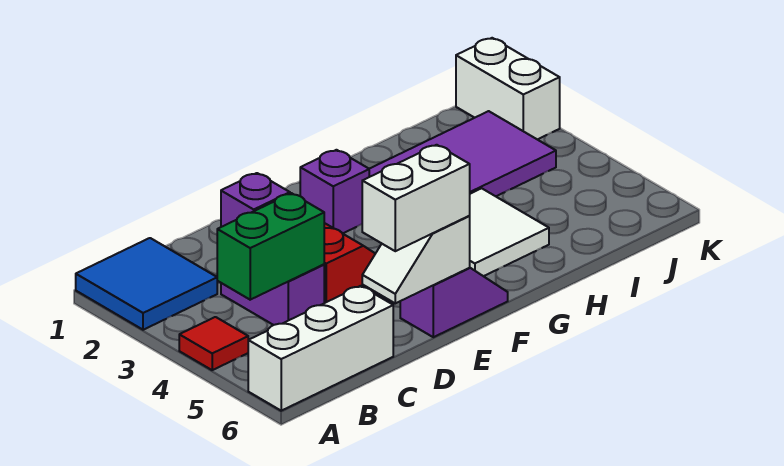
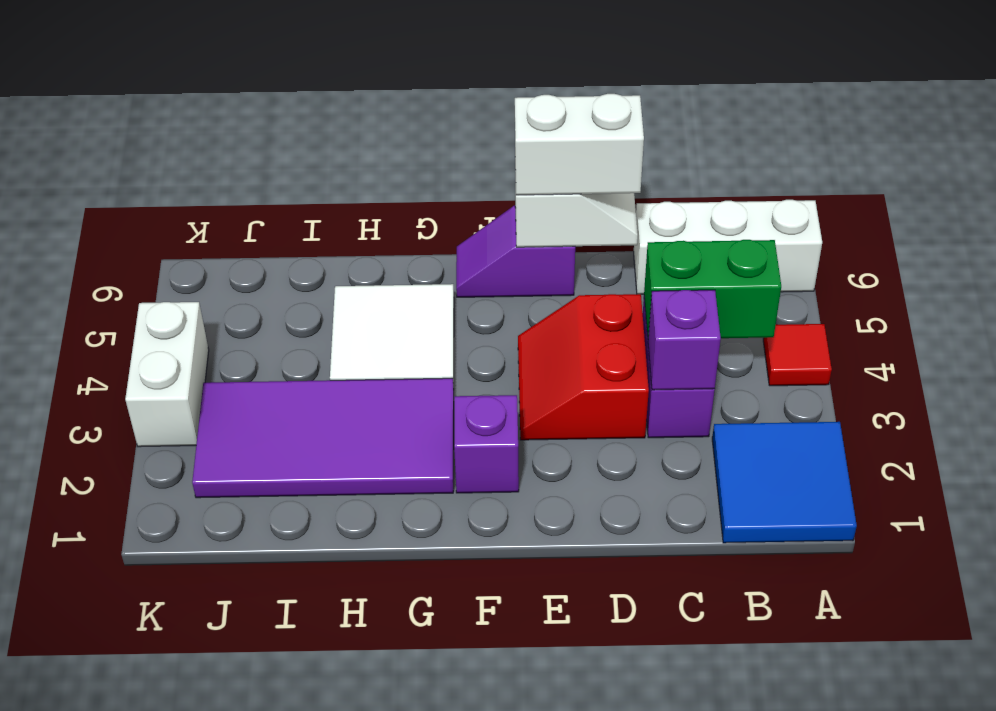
white brick K1:K2 level 1 -> white brick K3:K4 level 1

